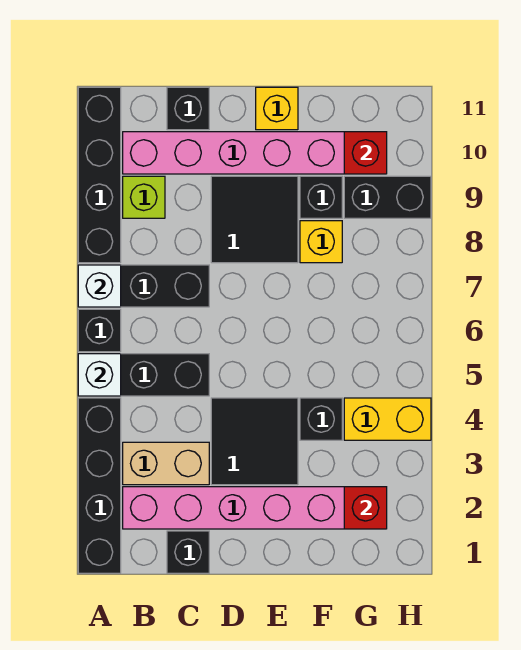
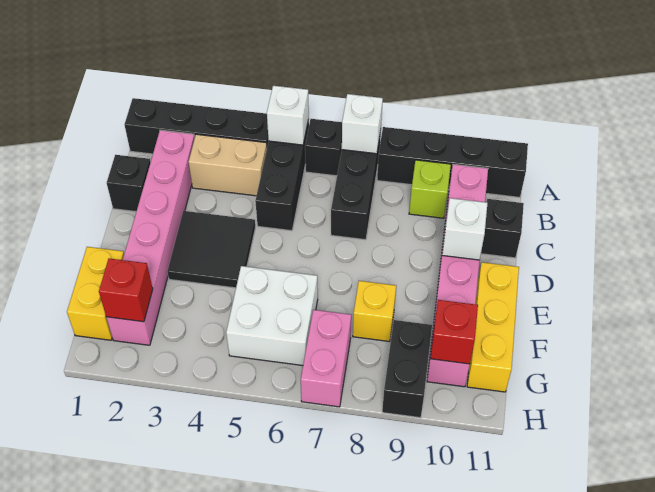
tan brick B3:C3 level 1 -> tan brick B3:B4 level 1
black tile D8:E9 level 1 -> none
none -> white brick D10 level 2
yellow brick E11 level 1 -> yellow brick E11:G11 level 1
black brick F4 level 1 -> none
none -> white brick F5:G6 level 1
black brick F9 level 1 -> none
yellow brick G4:H4 level 1 -> yellow brick F1:G1 level 1
none -> pink brick G7:H7 level 1

